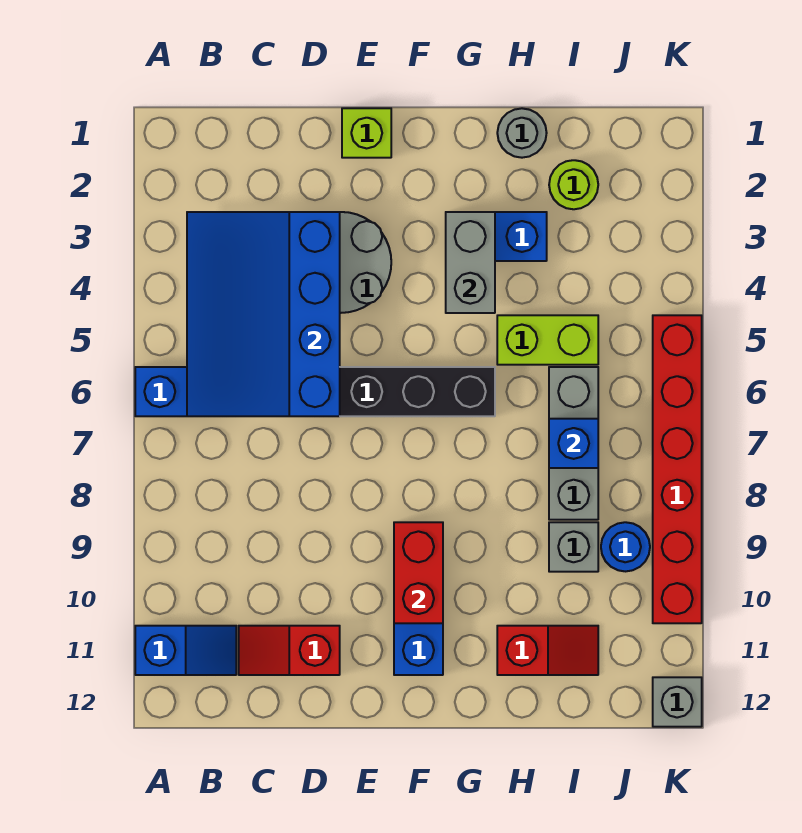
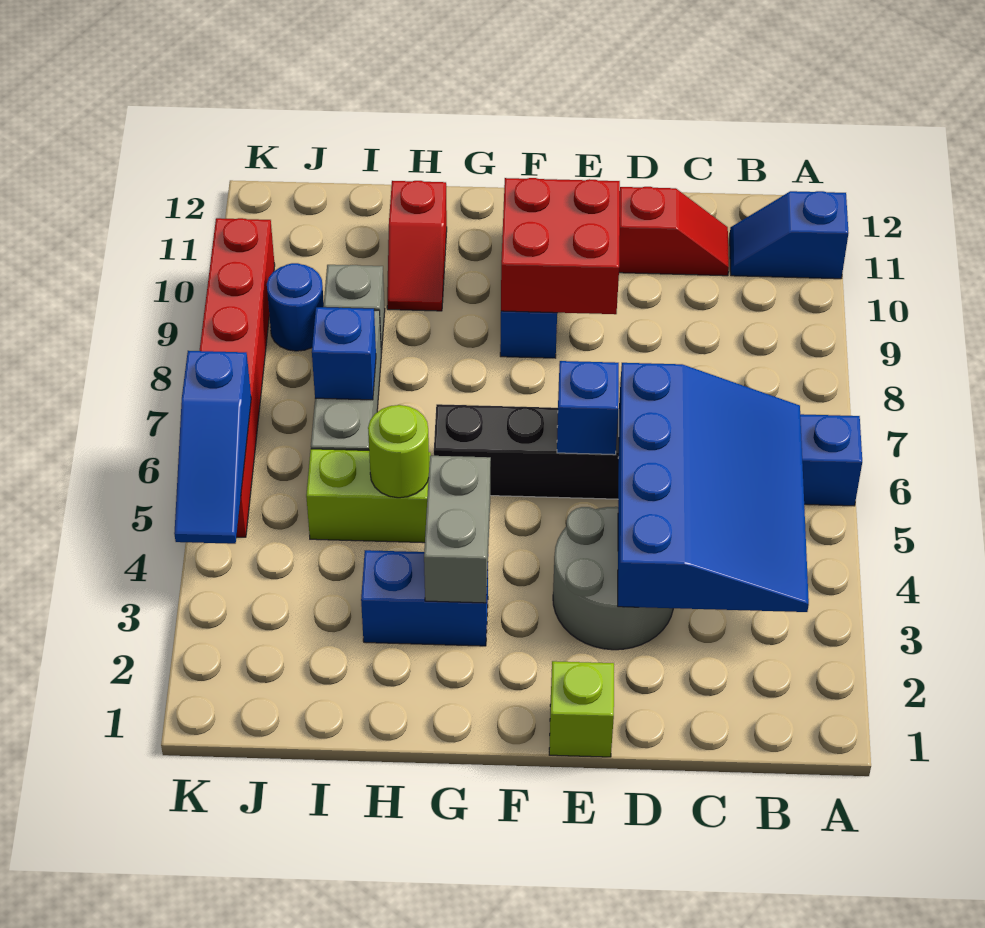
none -> blue brick E6 level 2
red brick F9:F10 level 2 -> red brick E9:F10 level 2
grey round brick H1 level 1 -> none
red slope H11:I11 level 1 top H -> red slope H10:H11 level 1 top 11
lime round brick I2 level 1 -> lime round brick H5 level 2
none -> blue slope K4:K6 level 2 top 6
grey brick K12 level 1 -> none

